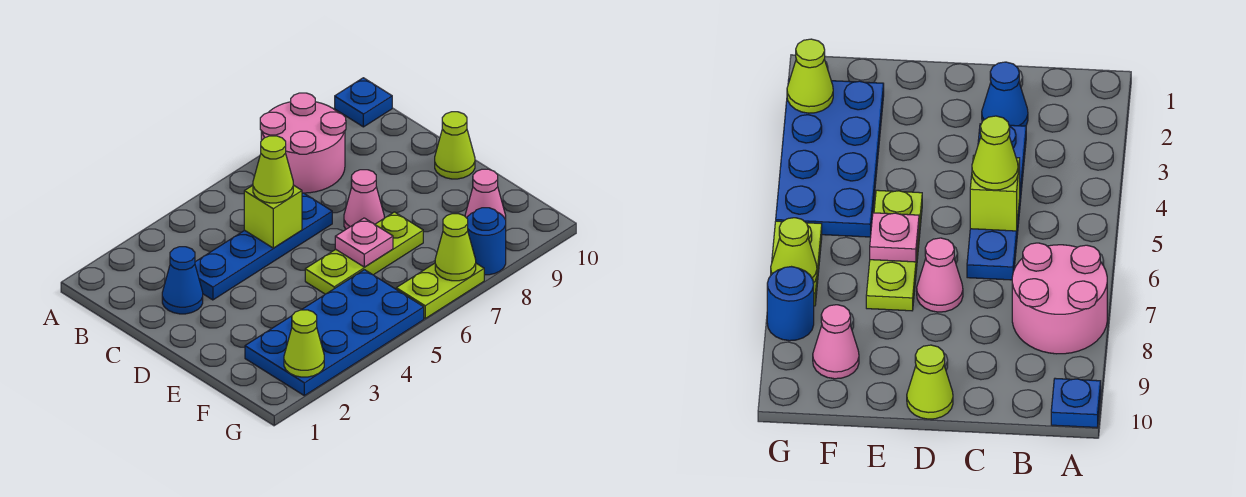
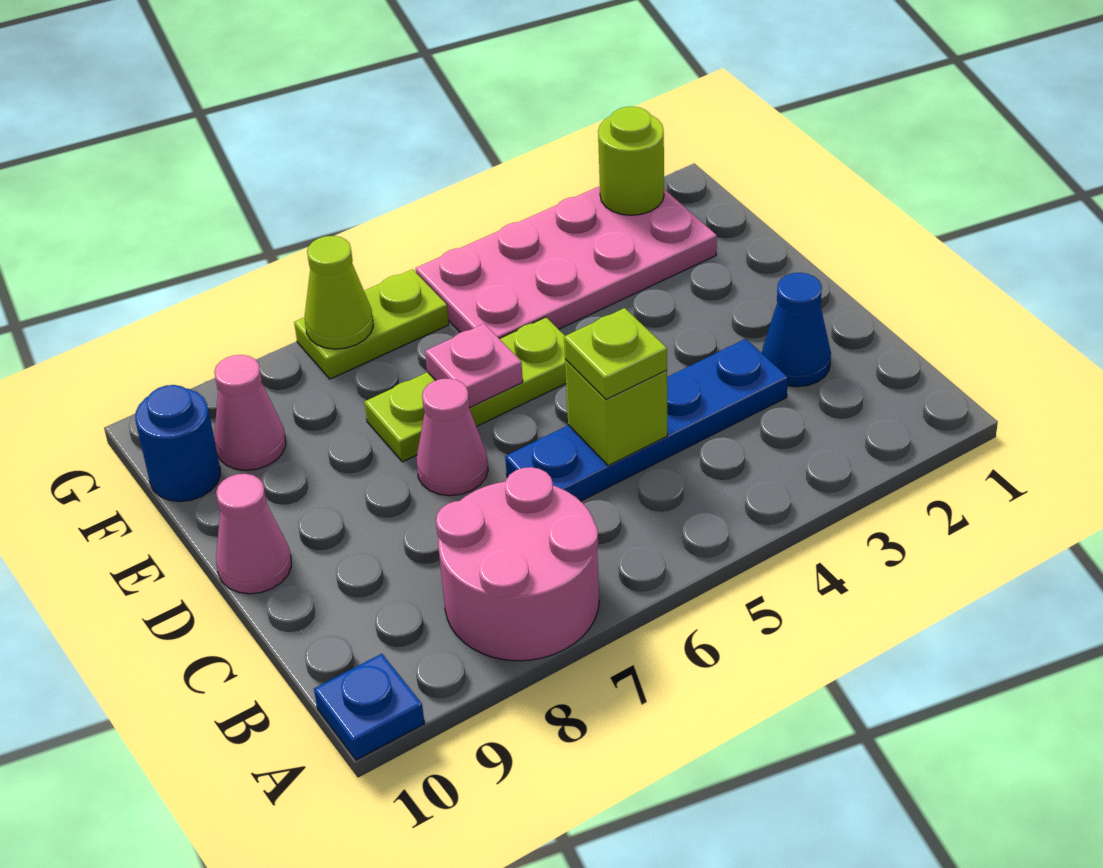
lime cone C5 level 3 -> lime plate C5 level 3
lime cone D10 level 1 -> pink cone D10 level 1
blue plate F2:G5 level 1 -> pink plate F2:G5 level 1
lime cone G2 level 2 -> lime round brick G2 level 2
blue round brick G8 level 1 -> blue round brick F10 level 1

